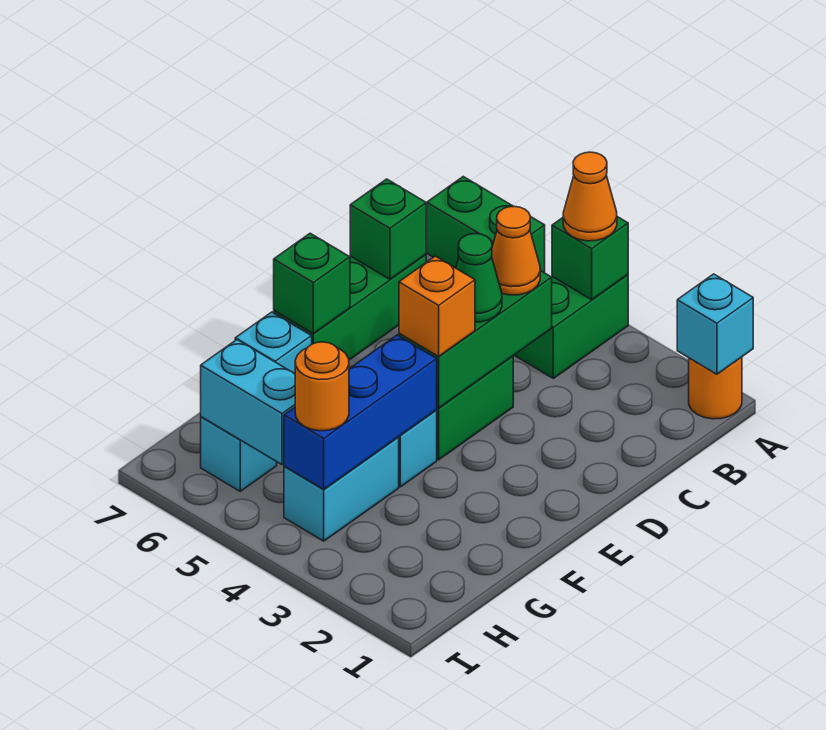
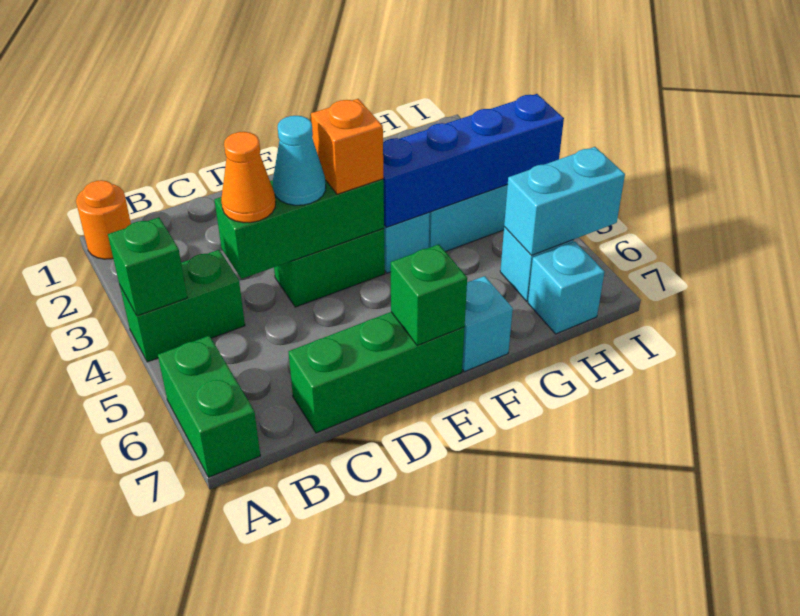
cyan brick A1 level 2 -> cyan brick H7 level 1
orange cone A4 level 3 -> none
green brick C7 level 2 -> none
green cone D4 level 3 -> cyan cone D4 level 3
blue brick F4:H4 level 2 -> blue brick F4:I4 level 2
orange round brick H4 level 3 -> none
cyan brick H5:H6 level 2 -> cyan brick H6:I6 level 2

